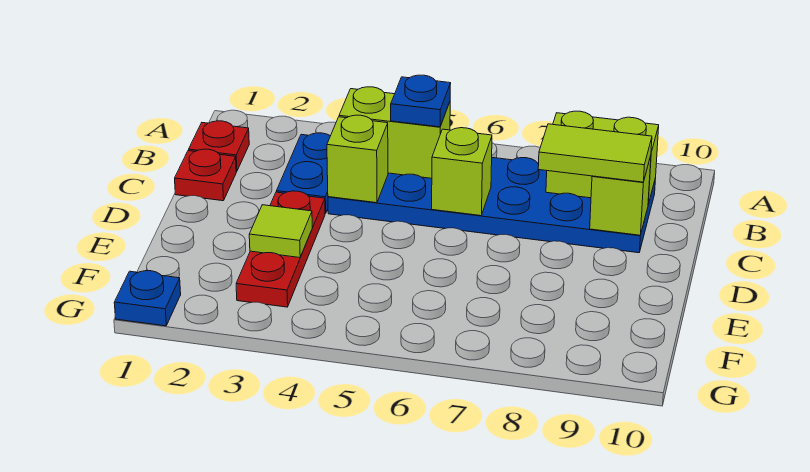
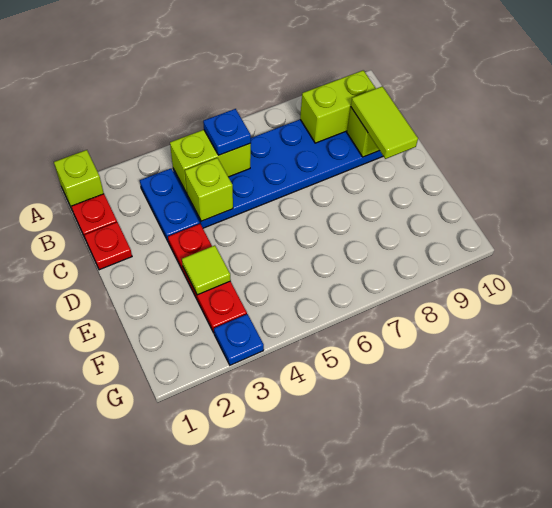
lime brick C6 level 2 -> lime brick A1 level 1
lime tile C8:C9 level 3 -> lime tile C9:D9 level 3
blue plate G1 level 1 -> blue plate G3 level 1

